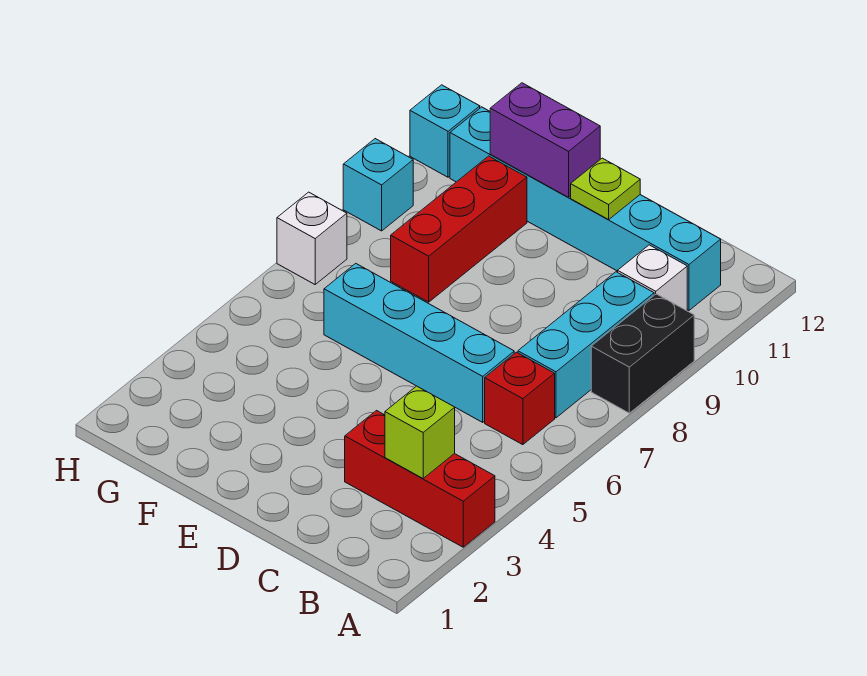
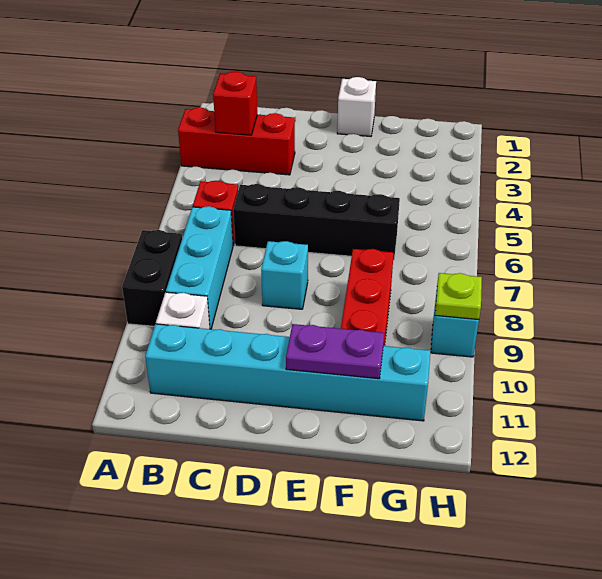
lime brick B3 level 2 -> red brick B3 level 2
cyan brick C6:F6 level 1 -> black brick C6:F6 level 1
lime plate D11 level 2 -> lime plate H9 level 2
purple brick E11:F11 level 2 -> purple plate E11:F11 level 2
white brick H7 level 1 -> white brick E1 level 1
cyan brick H11 level 1 -> cyan brick D8 level 1

